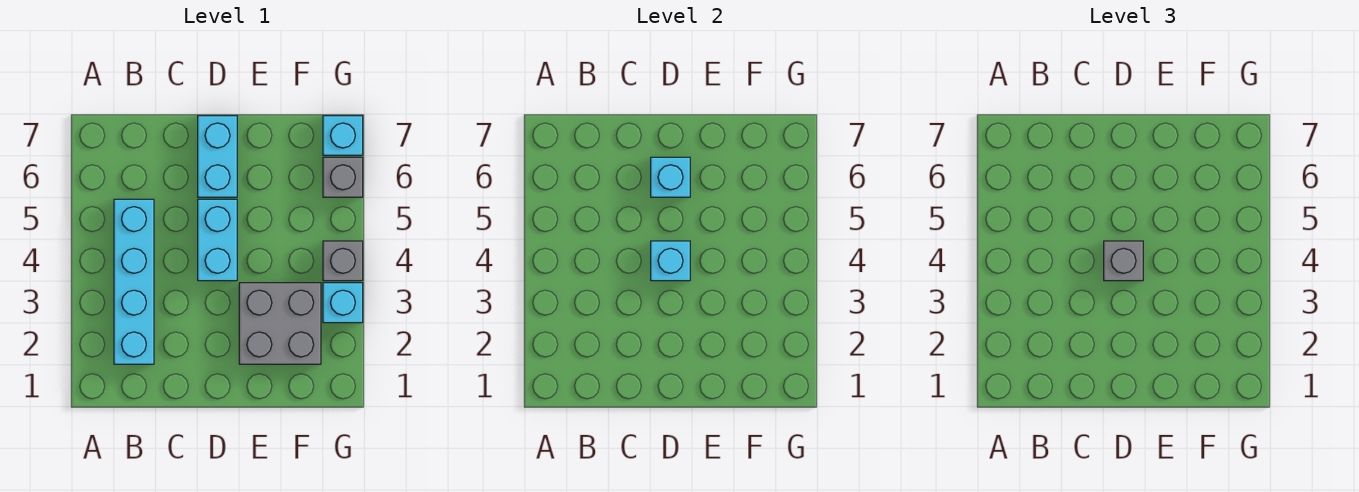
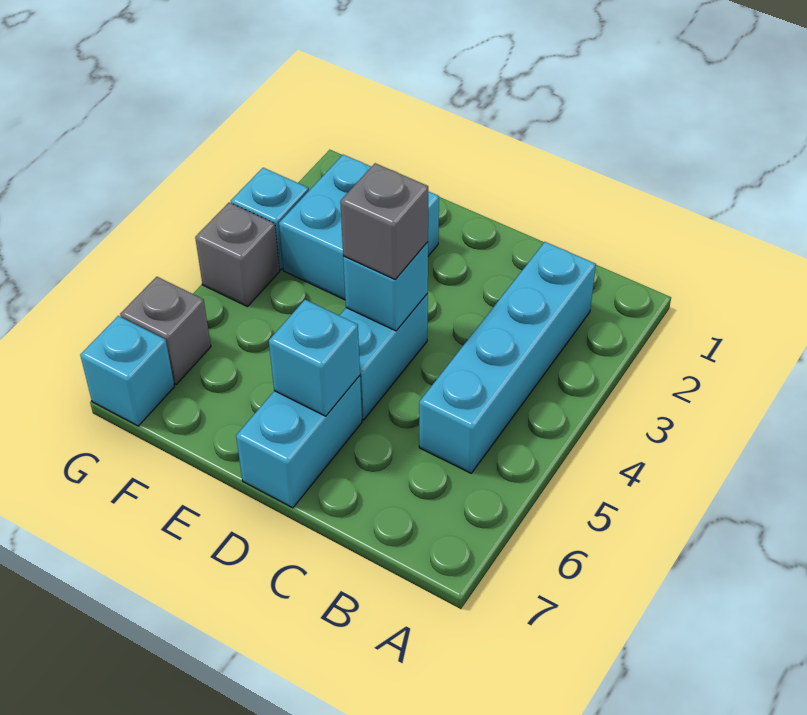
grey brick E2:F3 level 1 -> cyan brick E2:F3 level 1

